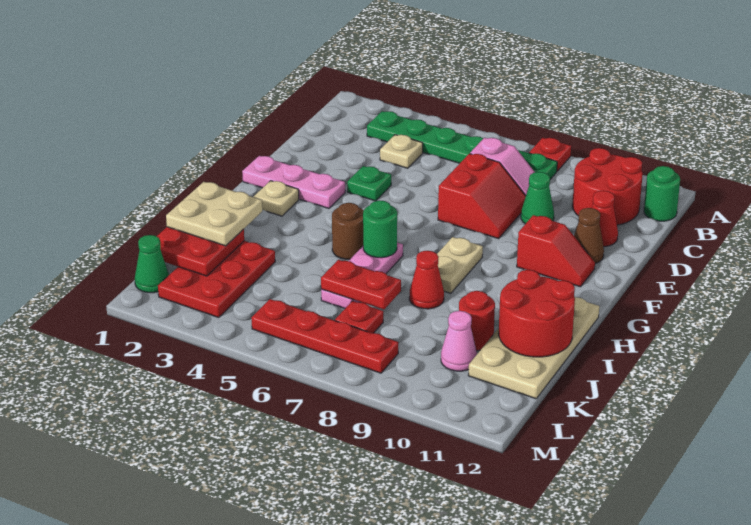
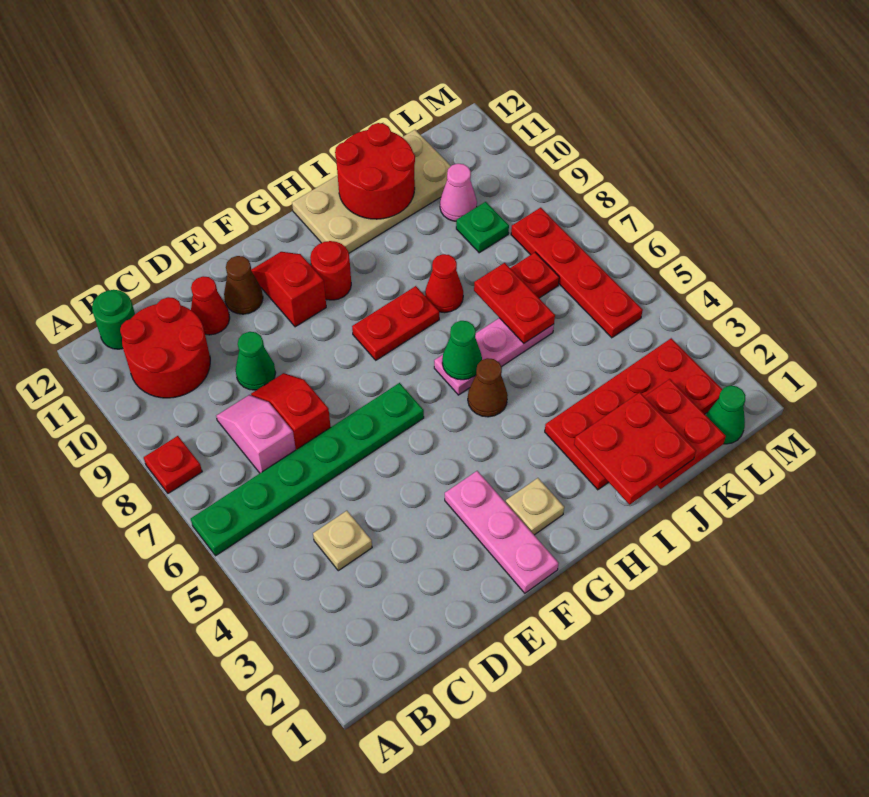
green plate B3:B8 level 1 -> green plate A6:F6 level 1
red slope D7:E8 level 1 top 7 -> red slope D7:D8 level 1 top 7
green plate E4 level 1 -> green plate K9 level 1
tan plate G8:H8 level 1 -> red plate G8:H8 level 1
brown round brick H5 level 1 -> brown cone H5 level 1
green round brick H6 level 2 -> green cone H6 level 2
tan plate I1:J2 level 3 -> red plate I1:J2 level 3
red plate J2:L3 level 1 -> red plate I2:L3 level 1
red round brick J10 level 1 -> red round brick G10 level 1

